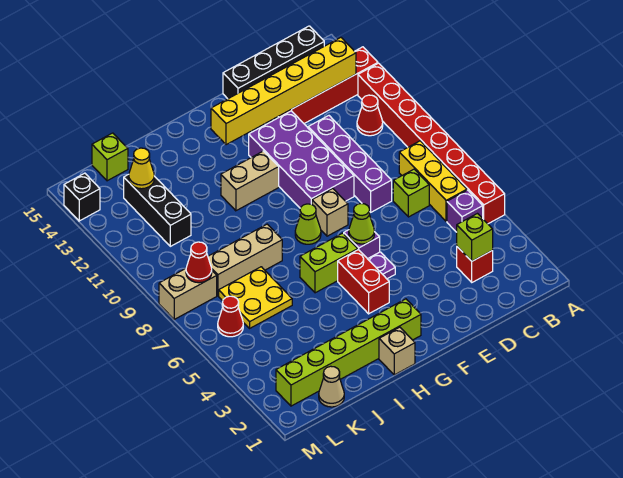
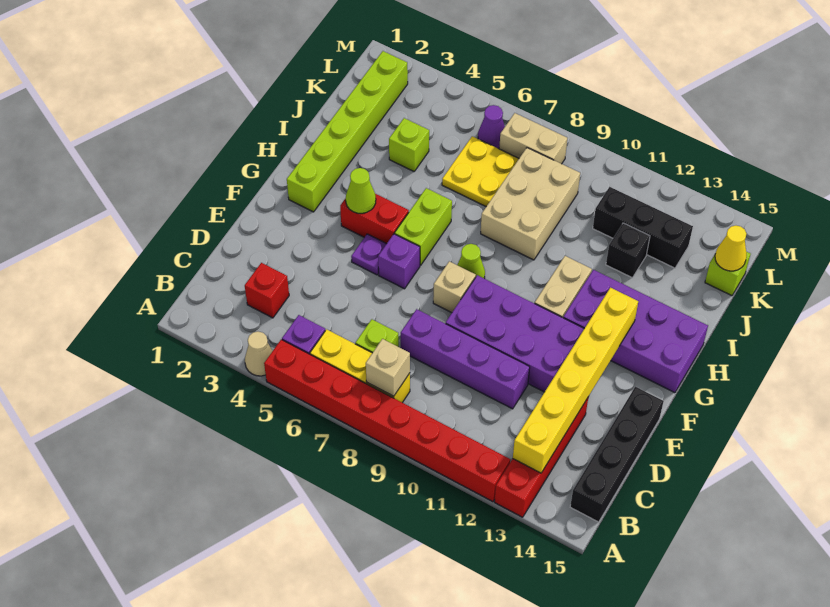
red cone B11 level 1 -> none
lime brick C3 level 2 -> lime brick J4 level 1
lime cone F6 level 2 -> lime cone G4 level 2
none -> purple brick G12:H15 level 1
tan brick H1 level 1 -> tan brick B8 level 2
tan brick I8:K8 level 1 -> tan brick I8:K9 level 1
tan cone K1 level 1 -> tan cone A4 level 1
yellow cone K13 level 2 -> yellow cone K15 level 2
red cone L6 level 1 -> purple cone L6 level 1
tan brick L8:M8 level 1 -> tan brick L7:L8 level 1
red cone L8 level 2 -> none
black brick M14 level 1 -> black brick J12 level 1

